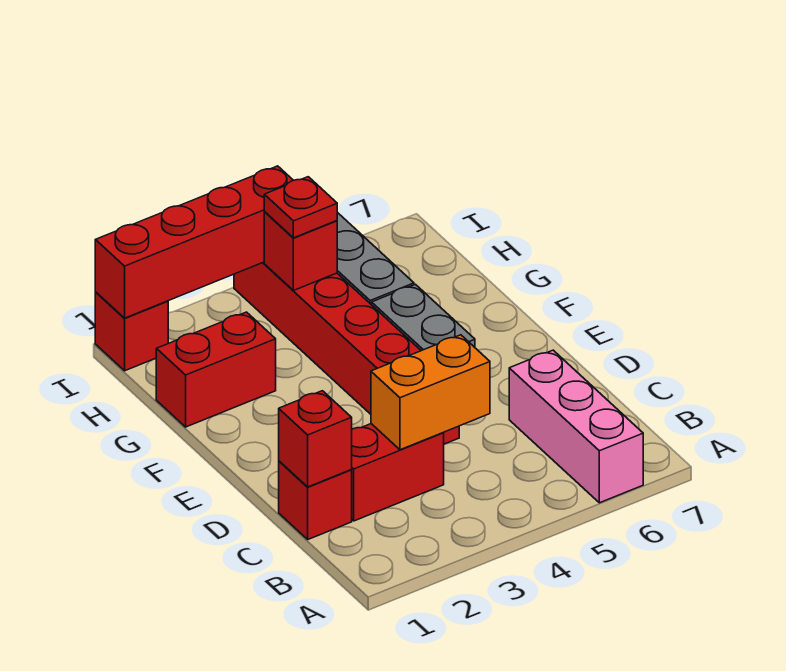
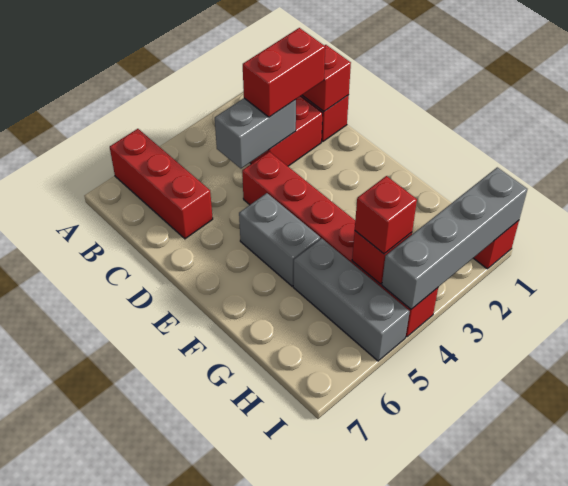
pink brick A6:C6 level 1 -> red brick A6:C6 level 1
orange brick C3:C4 level 2 -> grey brick C3:C4 level 2
red brick G1:G2 level 1 -> red brick C2:C3 level 3
red plate H4 level 3 -> red brick H4 level 3
red brick I1:I4 level 2 -> grey brick I1:I4 level 2

